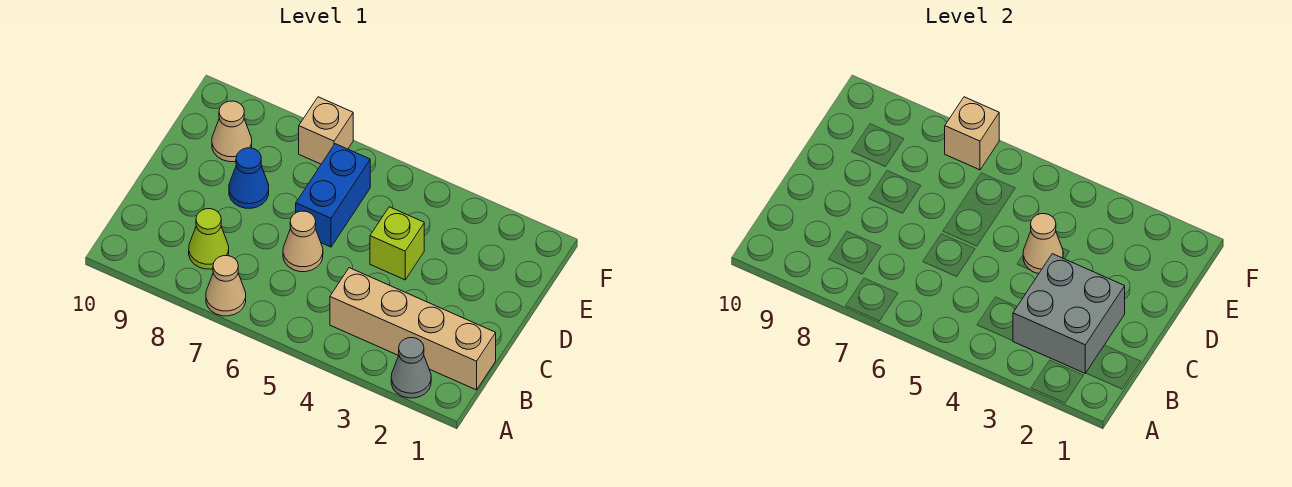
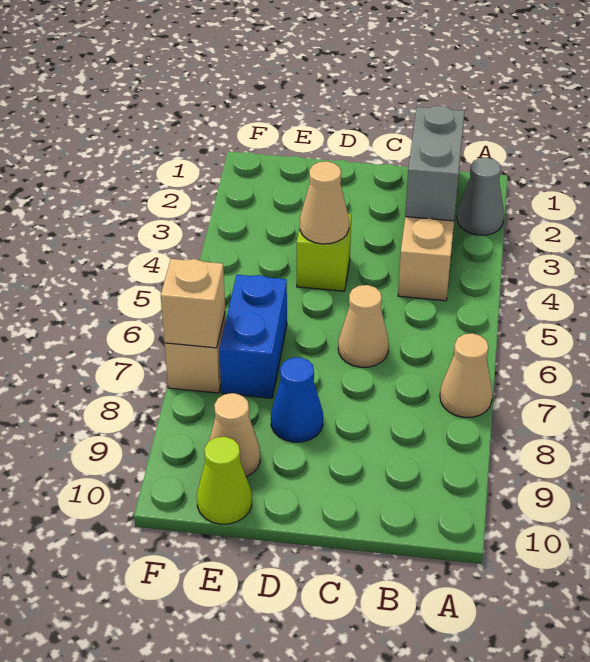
grey brick B2:C3 level 2 -> grey brick B2:B3 level 2
lime cone B8 level 1 -> lime cone E10 level 1
blue brick D6:E6 level 1 -> blue brick E6:E7 level 1

